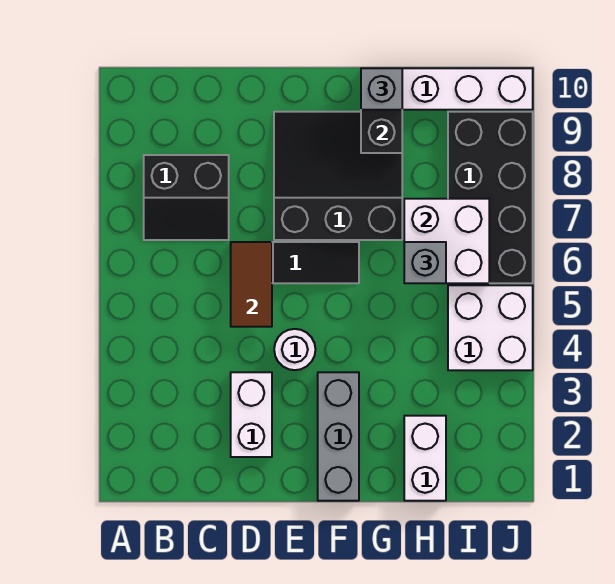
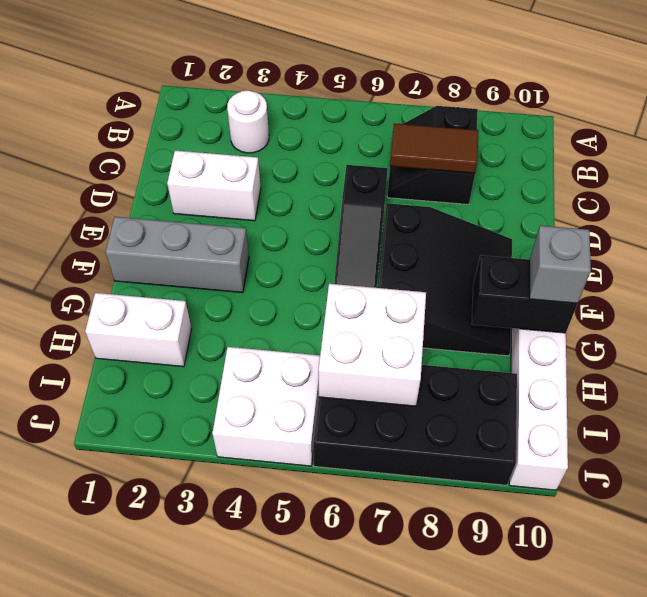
brown tile D5:D6 level 2 -> brown tile C7:C8 level 2
white round brick E4 level 1 -> white round brick B3 level 1
grey brick H6 level 3 -> none

